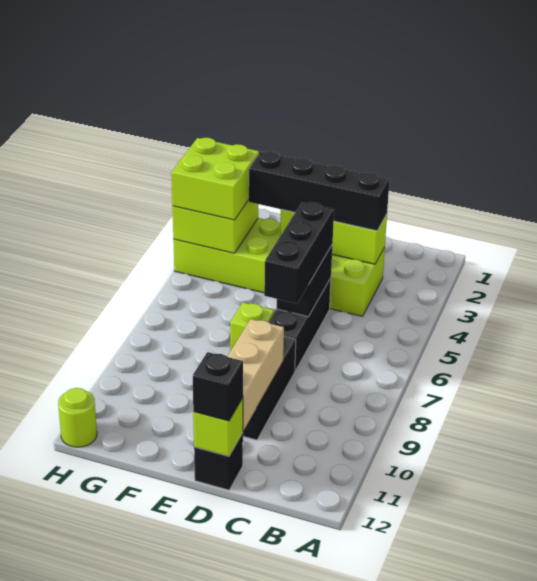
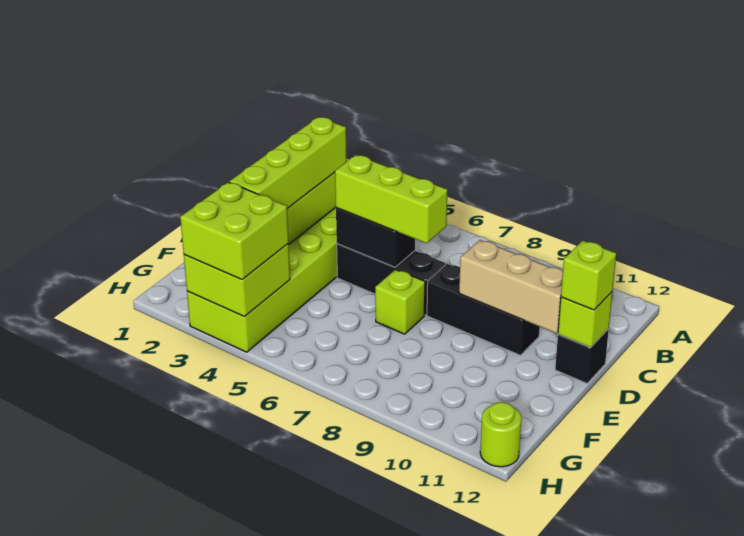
black brick C3:F3 level 3 -> lime brick C3:F3 level 3
black brick D5:D7 level 3 -> lime brick D5:D7 level 3
black brick D12 level 3 -> lime brick D12 level 3

